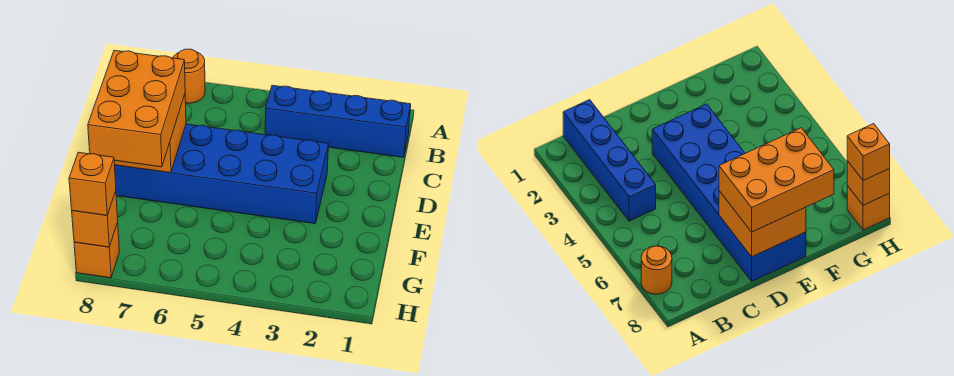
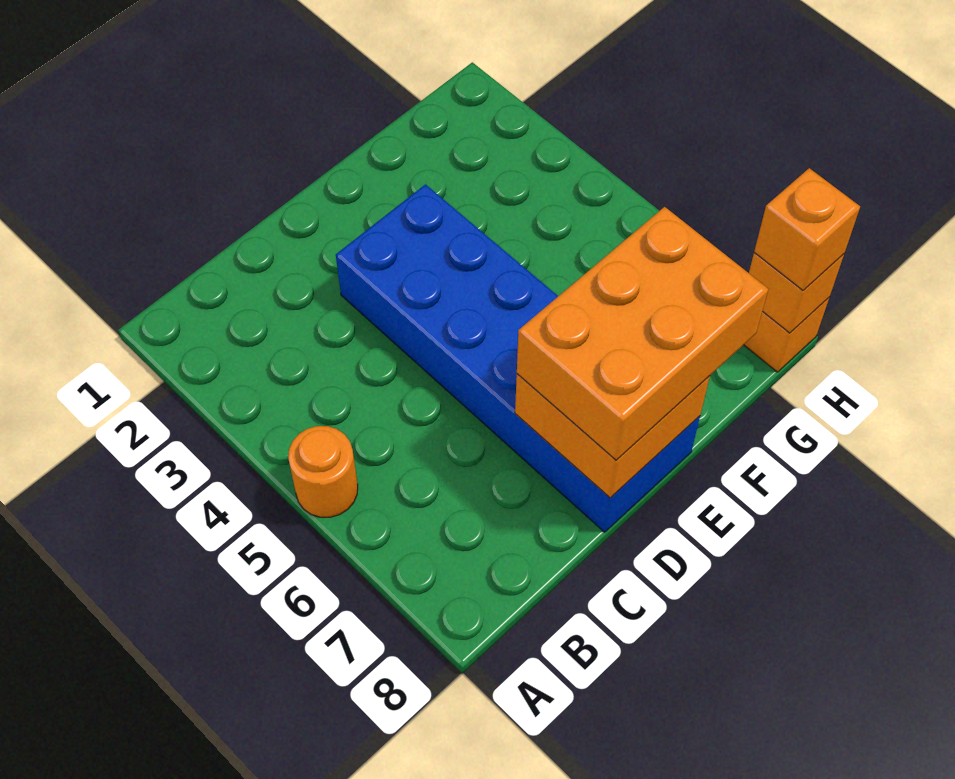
orange round brick A7 level 1 -> orange round brick A5 level 1
blue brick B1:B4 level 1 -> none

